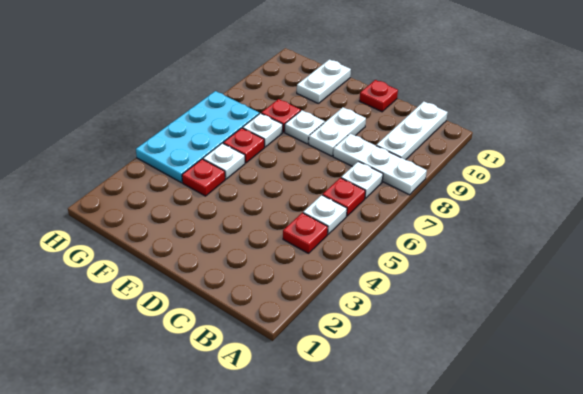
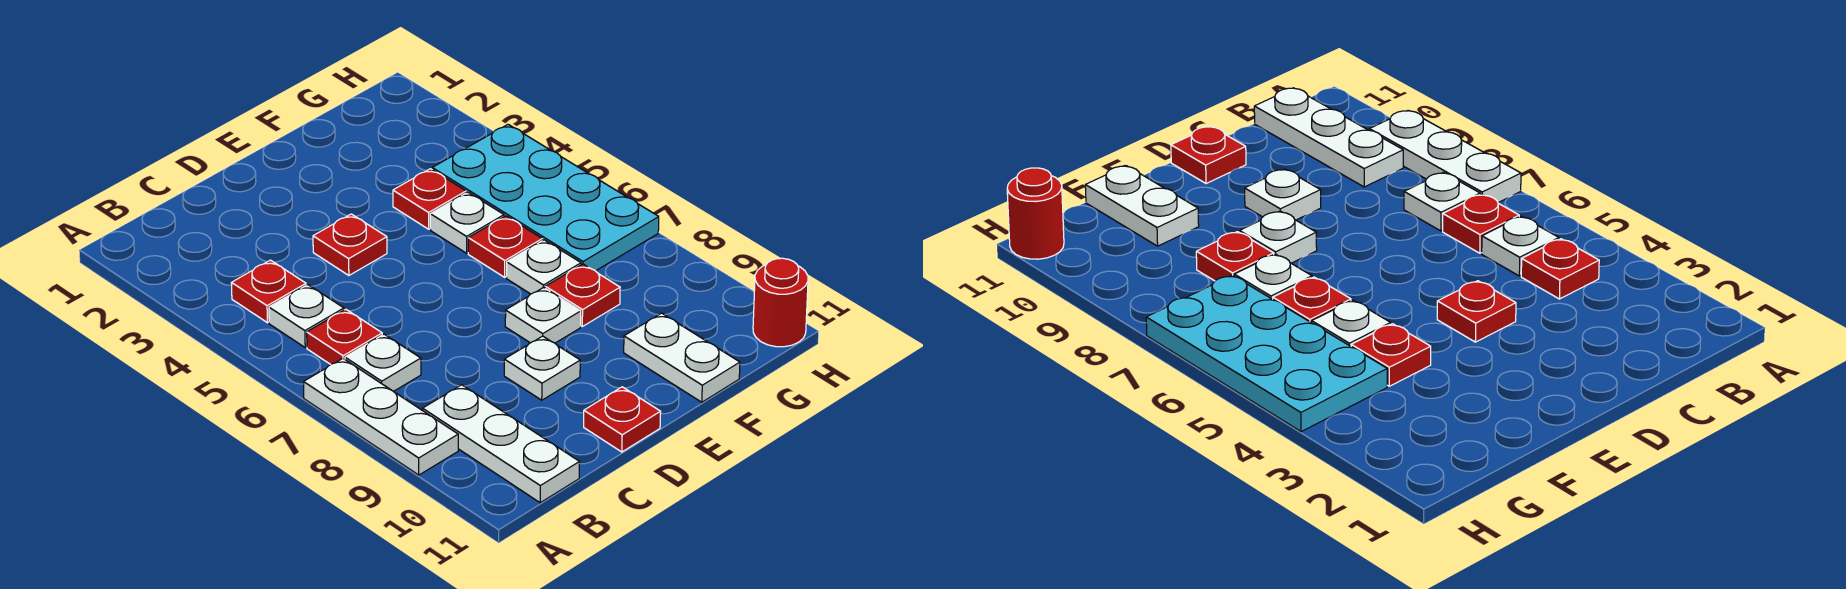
white plate A8:C8 level 1 -> white plate A7:A9 level 1
none -> red plate D4 level 1
white plate D8:D9 level 1 -> white plate D9 level 1
none -> red round brick H11 level 1

